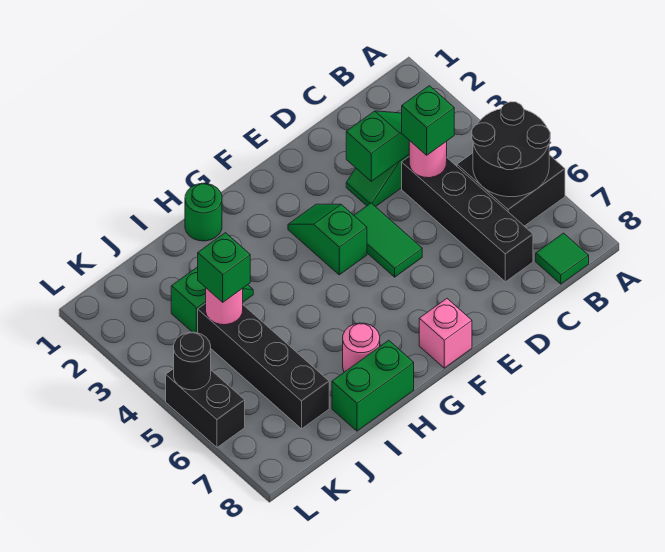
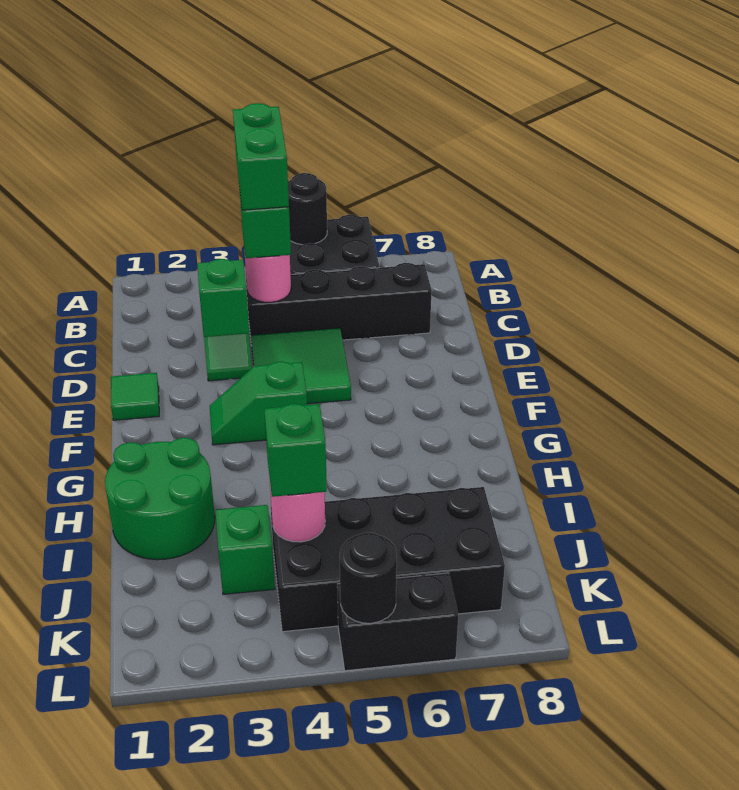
black round brick A5:B6 level 2 -> black round brick A5 level 2
green tile B8 level 1 -> green tile E1 level 1
green tile E4:E5 level 1 -> green tile D4:E5 level 1
pink brick F8 level 1 -> none
green round brick H1 level 1 -> green round brick H1:I2 level 1
pink round brick H7 level 1 -> none
green brick H8:I8 level 1 -> green brick B4:C4 level 4
black brick J4:J7 level 1 -> black brick J4:K7 level 1

